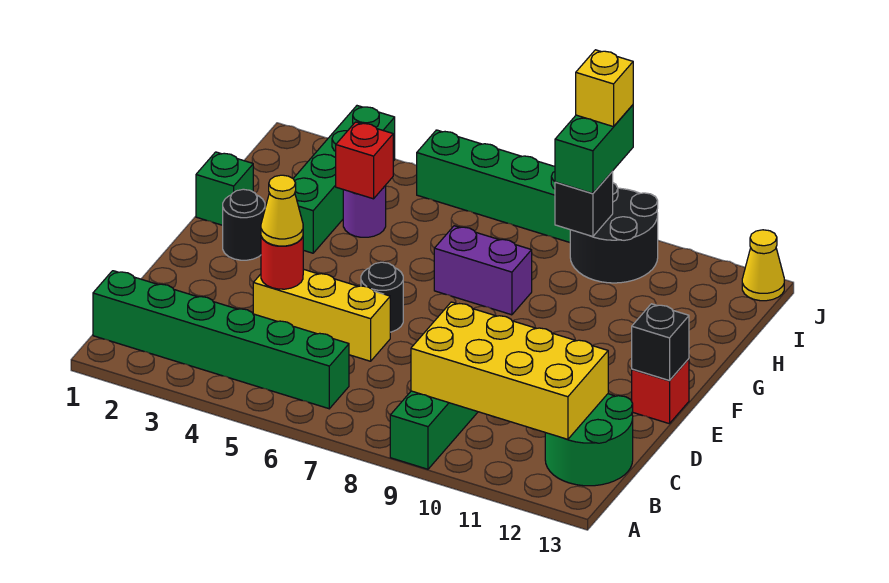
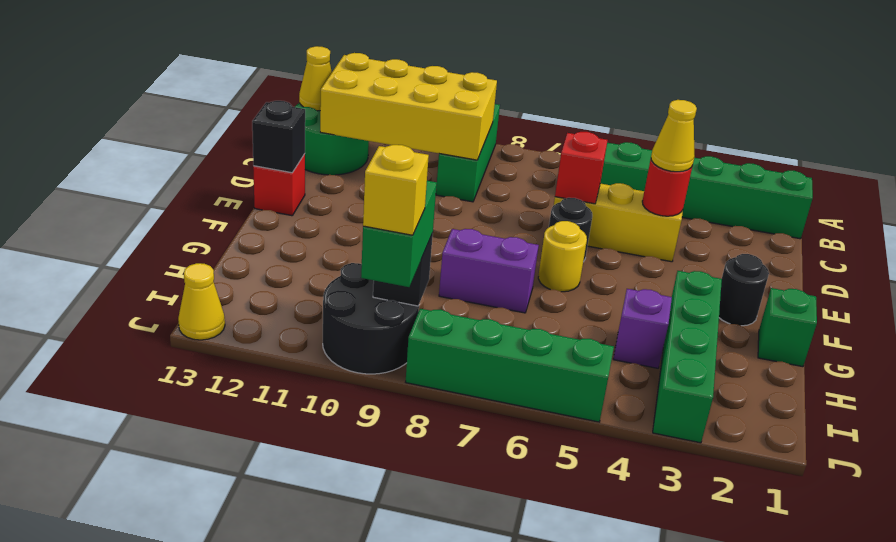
none -> yellow cone B13 level 2
none -> yellow round brick F6 level 1
purple round brick H4 level 1 -> purple brick H4 level 1
red brick H4 level 2 -> red brick D6 level 2

